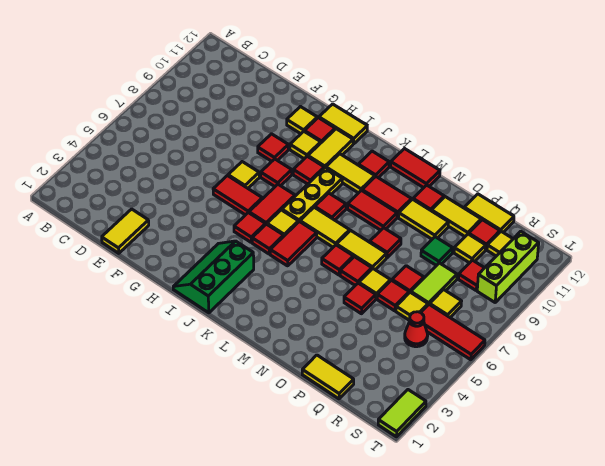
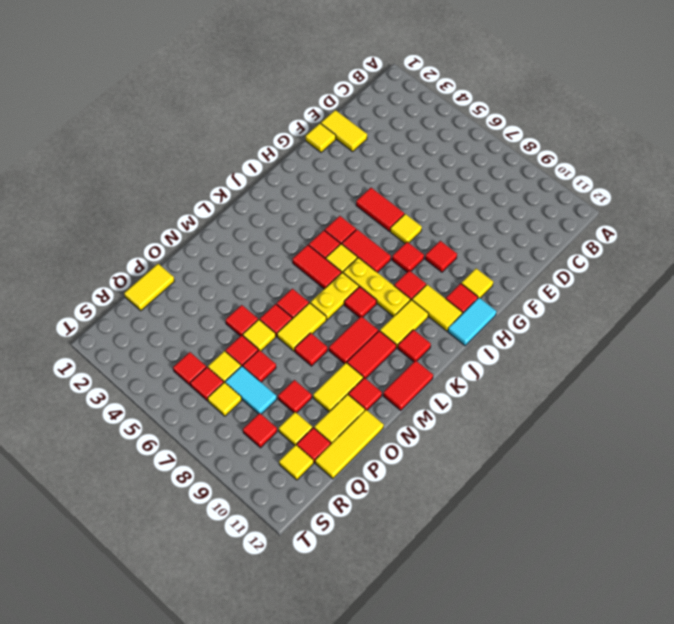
red tile G6:H6 level 1 -> red tile G5:G6 level 1
yellow tile H10 level 1 -> yellow tile F1 level 1
yellow tile H12:I12 level 1 -> cyan tile H12:I12 level 1
green slope I1:J3 level 1 top J -> none
yellow tile K7:L7 level 1 -> yellow plate K7:L7 level 1
green tile P9 level 1 -> red tile P9 level 1
yellow tile P12:Q12 level 1 -> yellow tile O12:Q12 level 1
lime tile Q7:Q8 level 1 -> cyan tile Q7:Q8 level 1
red cone R5 level 1 -> red tile R5 level 1
red tile R6:T6 level 1 -> red tile R6 level 1
lime brick S9:S11 level 1 -> none
lime tile T1:T2 level 1 -> none

